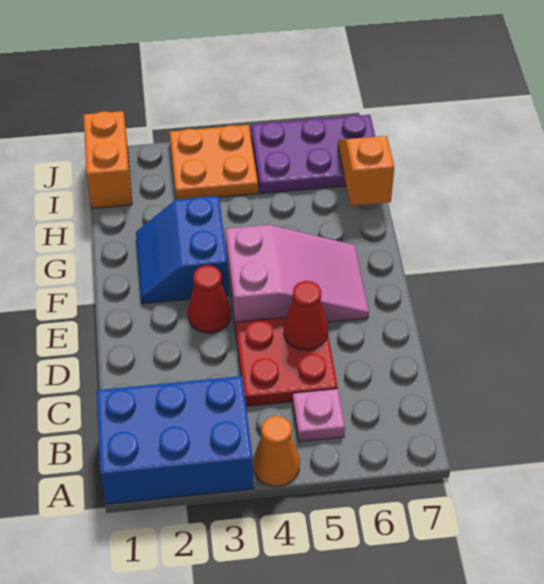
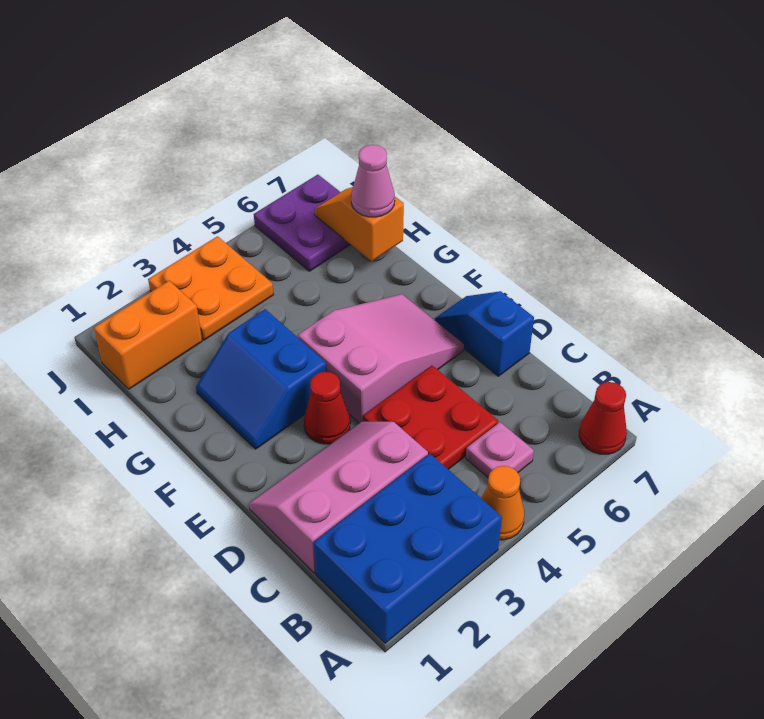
none -> pink slope C1:D3 level 1 top C
red cone D5 level 2 -> red cone A7 level 1
none -> blue slope D7:E7 level 1 top D
none -> pink cone H7 level 3
orange brick I1:J1 level 1 -> orange brick I1:I2 level 1
purple plate I5:J7 level 1 -> purple plate I6:J7 level 1

